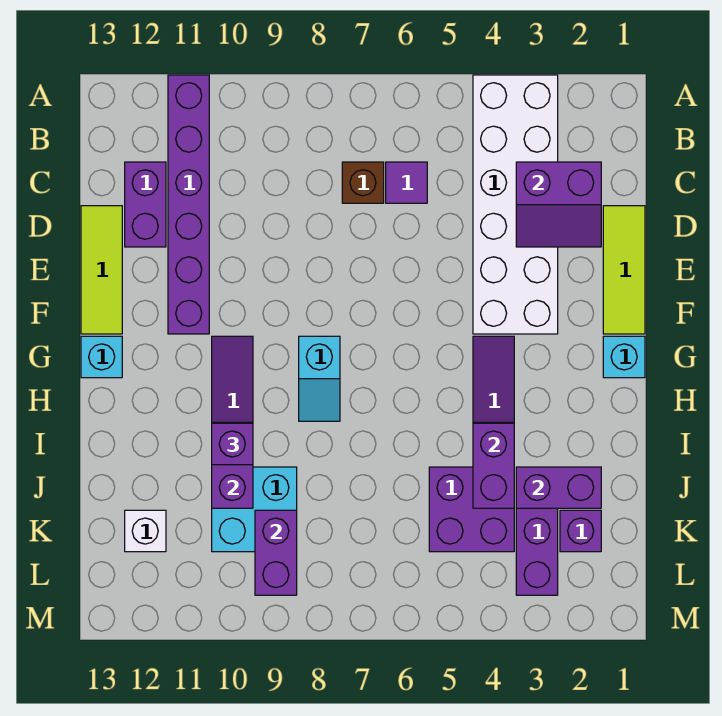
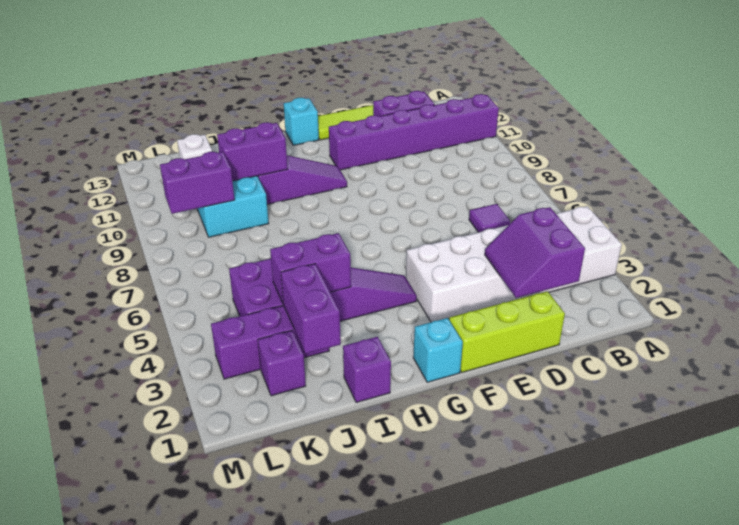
brown brick C7 level 1 -> none
lime tile D1:F1 level 1 -> lime brick D1:F1 level 1
cyan slope G8:H8 level 1 top G -> none
purple brick I10 level 3 -> purple brick I1 level 1

